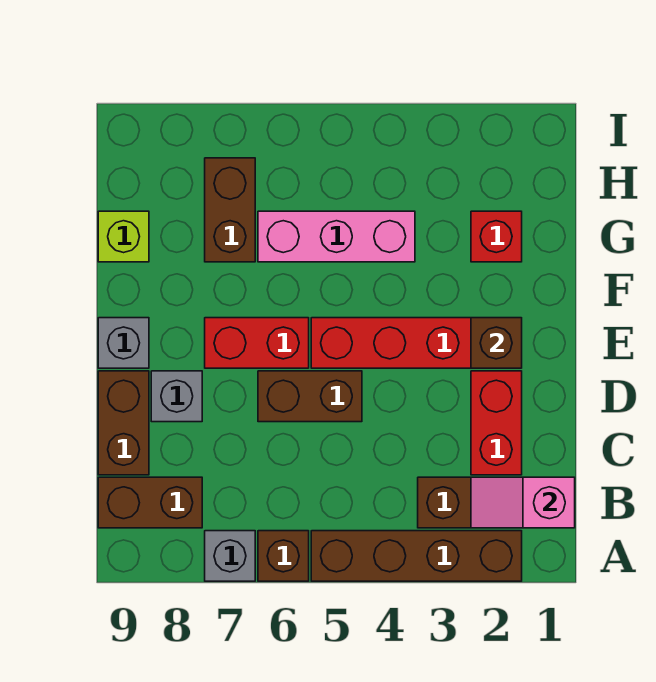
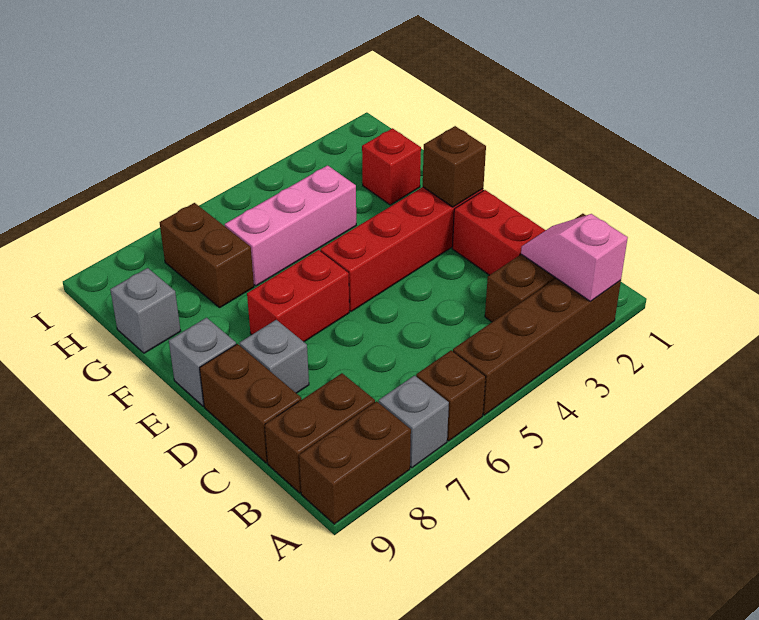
pink slope B1:B2 level 2 top 1 -> pink slope A2:B2 level 2 top A
brown brick D5:D6 level 1 -> brown brick A8:A9 level 1
lime brick G9 level 1 -> grey brick G9 level 1

